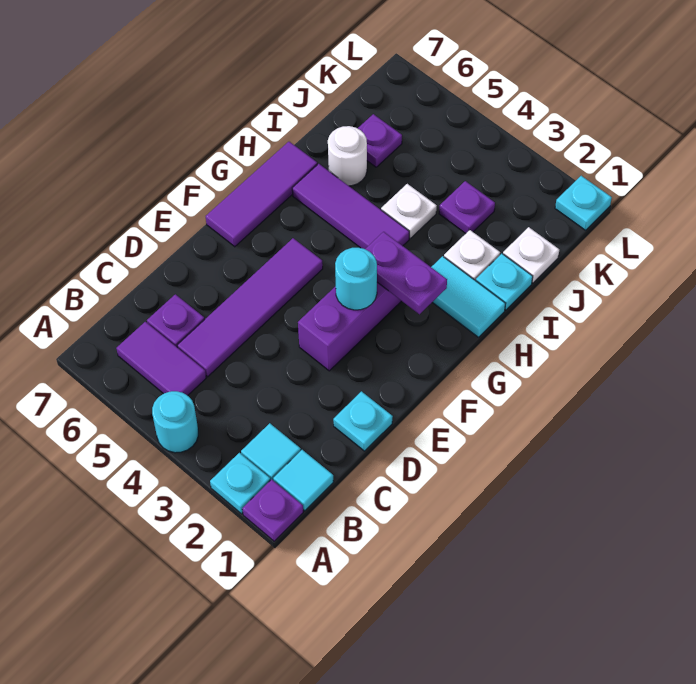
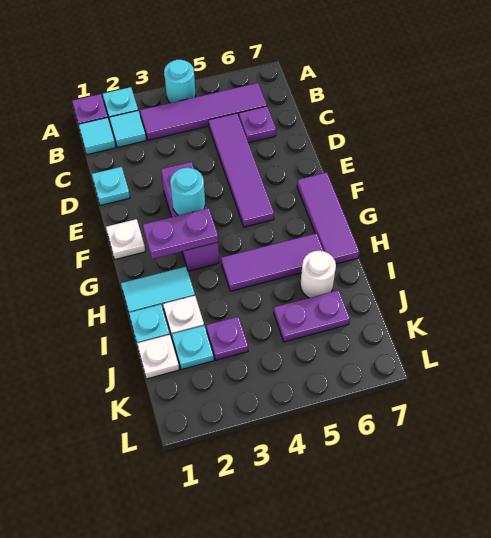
purple tile B5:B6 level 1 -> purple tile B3:B6 level 1
white plate I4 level 1 -> white plate F1 level 1
purple plate J6 level 1 -> purple plate J5:J6 level 1
cyan plate L1 level 1 -> cyan plate J2 level 1

